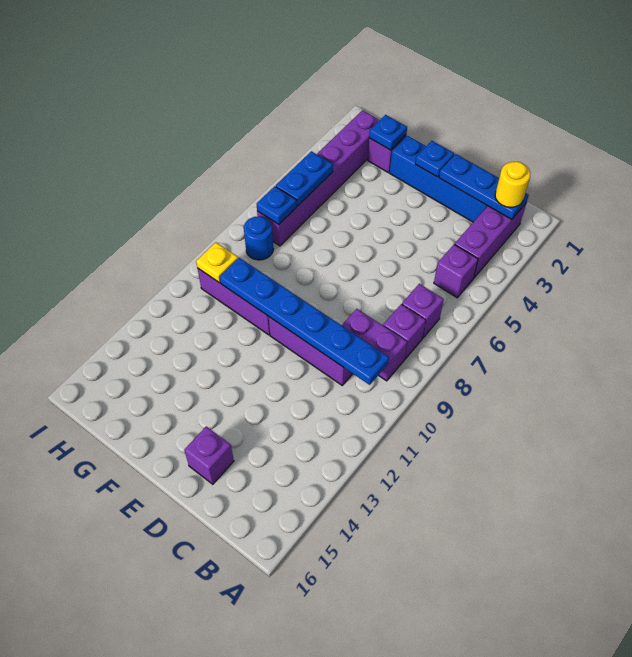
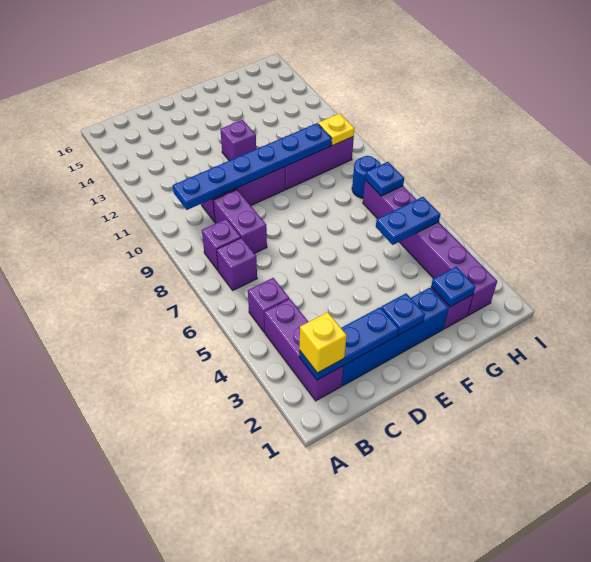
yellow round brick B2 level 3 -> yellow brick B2 level 3
purple brick B9:C9 level 1 -> purple brick C8:C9 level 1
purple brick D15 level 1 -> purple brick E12 level 1
blue plate H5:H6 level 2 -> blue plate G5:H5 level 2

